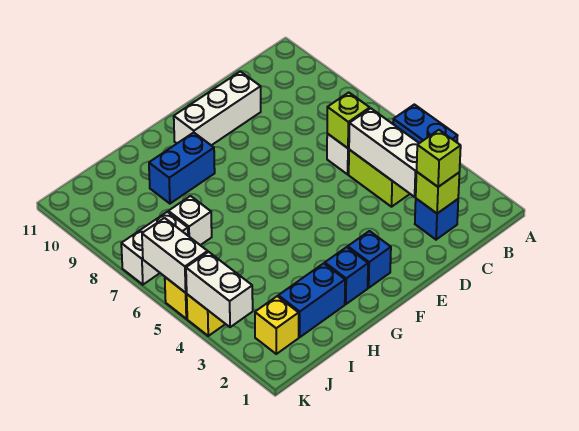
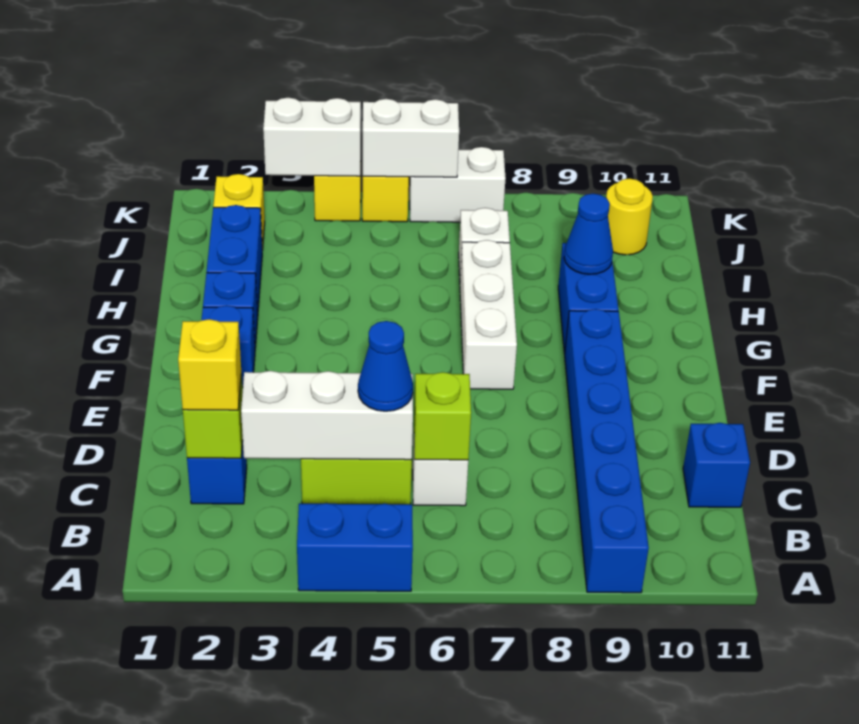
none -> blue brick A9:F9 level 1
lime brick C2 level 3 -> yellow brick C2 level 3
none -> blue cone C5 level 3
none -> blue brick C11 level 1
white brick D10:F10 level 1 -> white brick F7:H7 level 1
none -> blue cone H9 level 2
white brick J7:K7 level 1 -> white brick K6:K7 level 1
none -> yellow round brick J10 level 1

